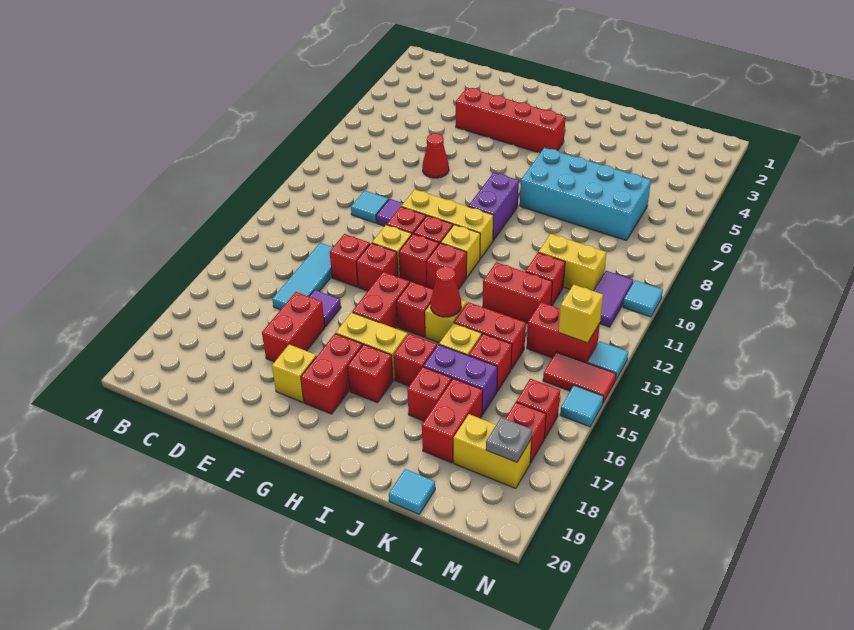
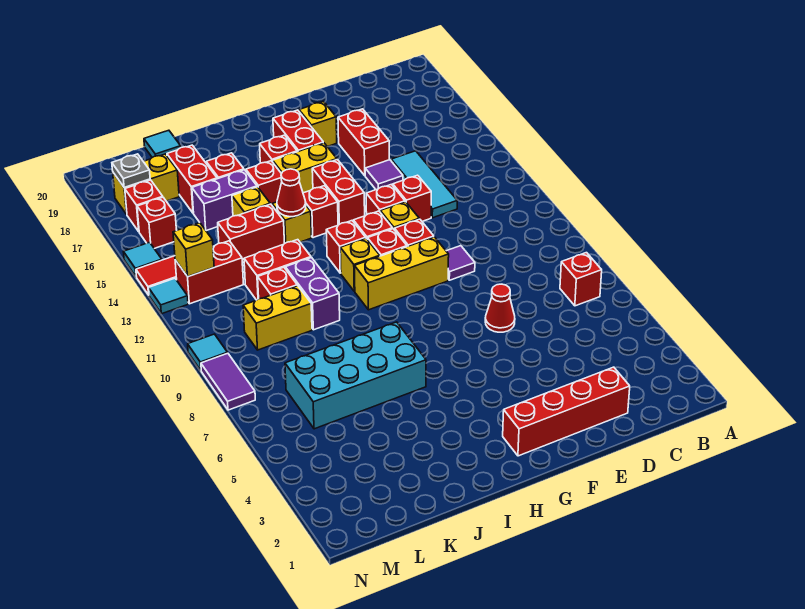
cyan tile D10 level 1 -> none
red brick E4:H4 level 1 -> red brick D2:G2 level 1
purple brick H8:H9 level 1 -> purple brick J10:J11 level 1
red brick K15 level 1 -> red brick B7 level 1
purple tile M10:M11 level 1 -> purple tile N8:N9 level 1

